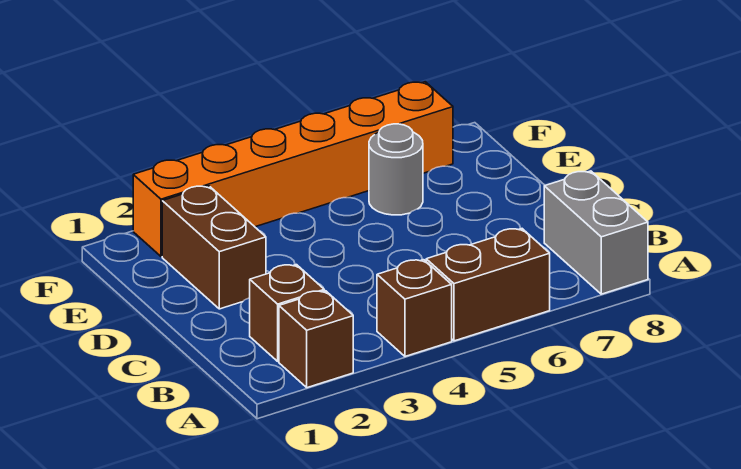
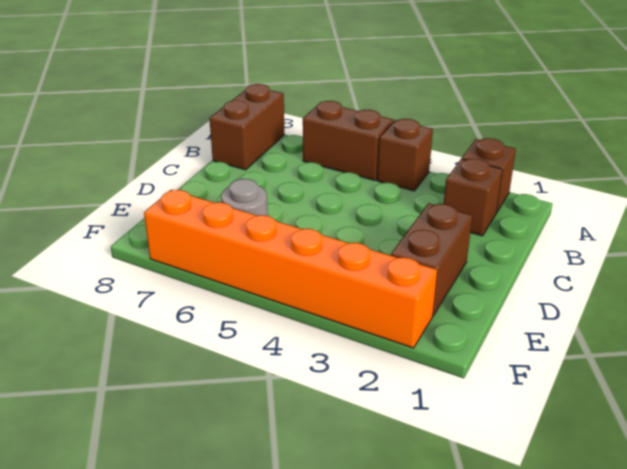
grey brick A8:B8 level 1 -> brown brick A8:B8 level 1

